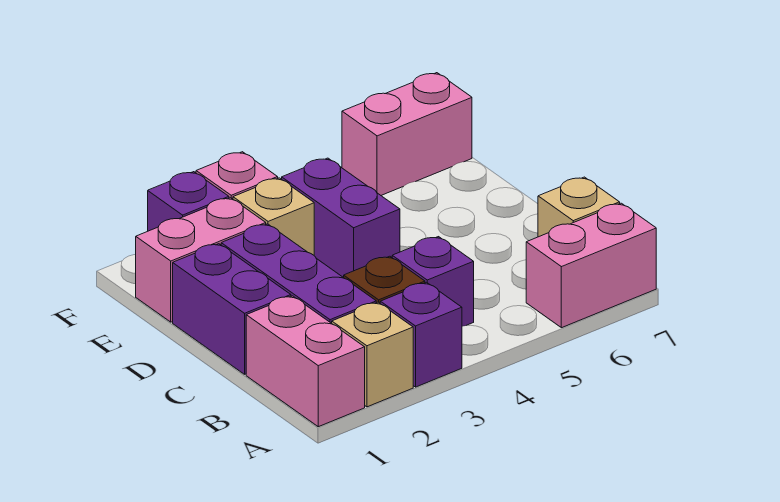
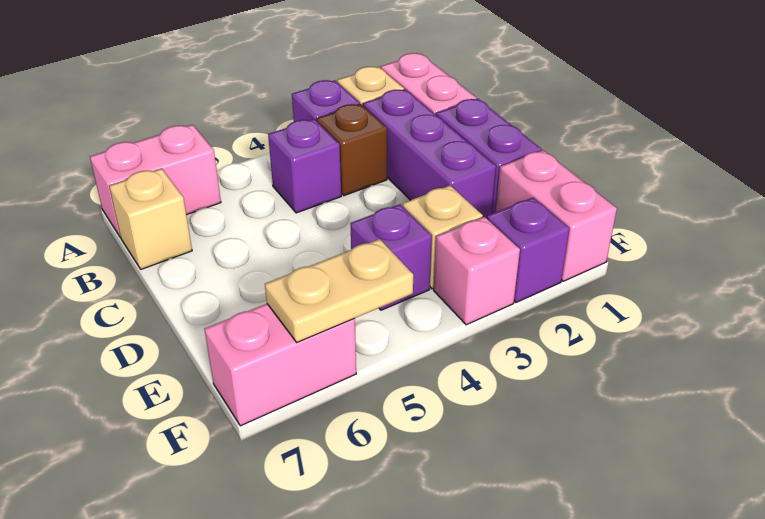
purple brick D4:E4 level 1 -> purple brick E4 level 1
pink brick E1:E2 level 1 -> pink brick E1:F1 level 1
none -> tan plate F5:F6 level 2

